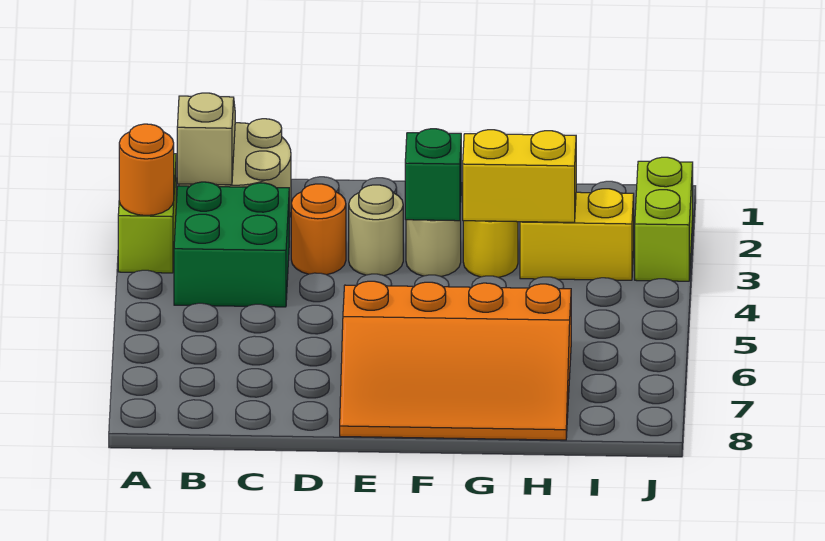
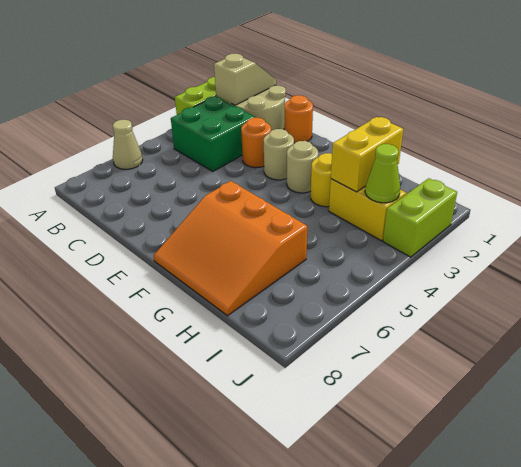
orange round brick A3 level 2 -> orange round brick D1 level 1
none -> tan cone A6 level 1
orange slope E6:H8 level 1 top 6 -> orange slope F6:H8 level 1 top 6
green brick F3 level 2 -> none
yellow brick G3:H3 level 2 -> yellow brick H2:H3 level 2
none -> lime cone I3 level 2

